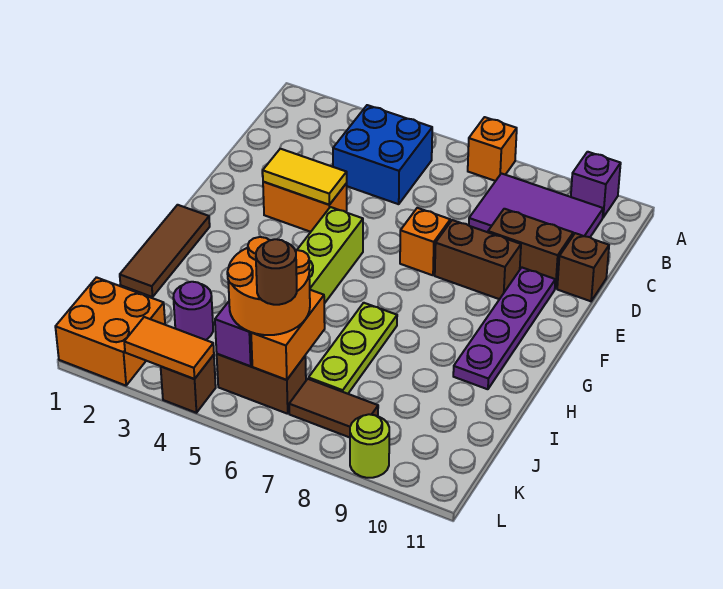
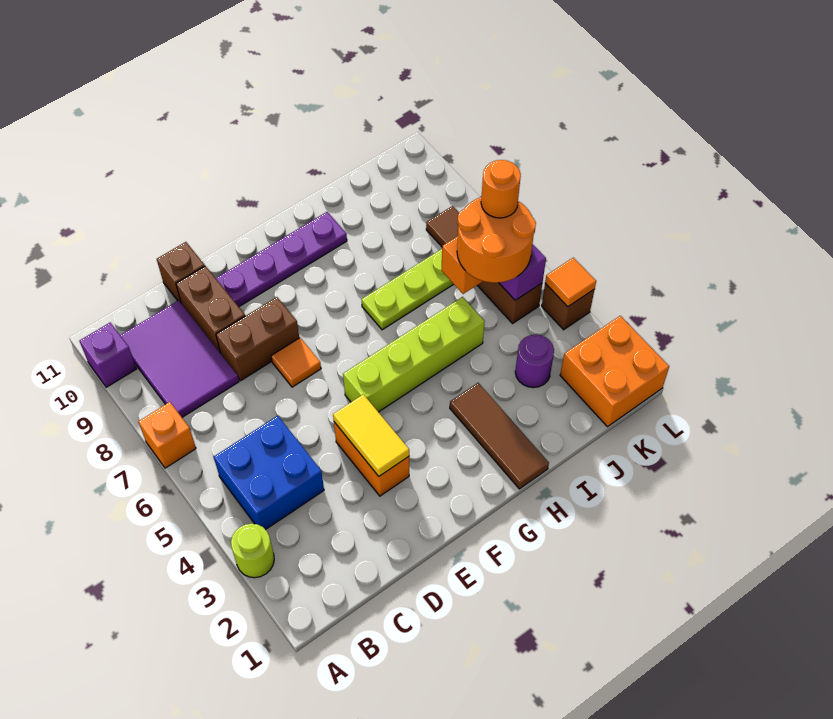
orange brick E7 level 1 -> orange tile E7 level 1
brown brick E8:E9 level 1 -> brown brick D8:E8 level 1
brown tile G1:I1 level 1 -> brown tile H1:H3 level 1
brown round brick K6 level 4 -> orange round brick K6 level 4
orange tile L3:L4 level 2 -> orange tile L4 level 2
lime round brick L9 level 1 -> lime round brick A3 level 1

